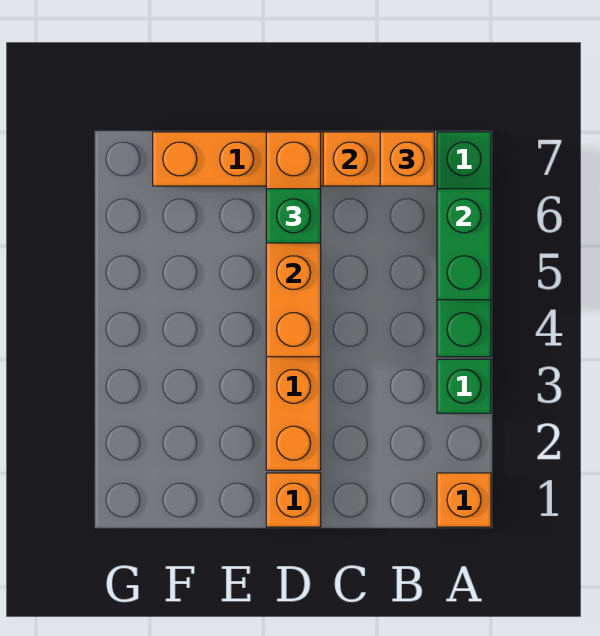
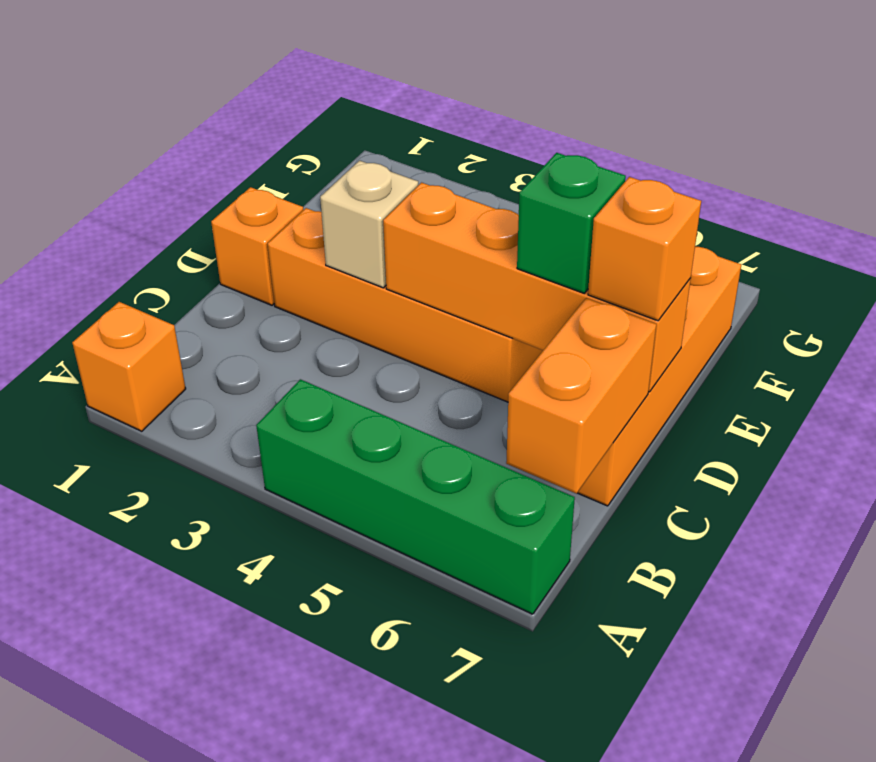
green brick A3 level 1 -> none
green brick A5:A6 level 2 -> none
orange brick B7 level 3 -> orange brick D7 level 3
none -> tan brick D3 level 2

